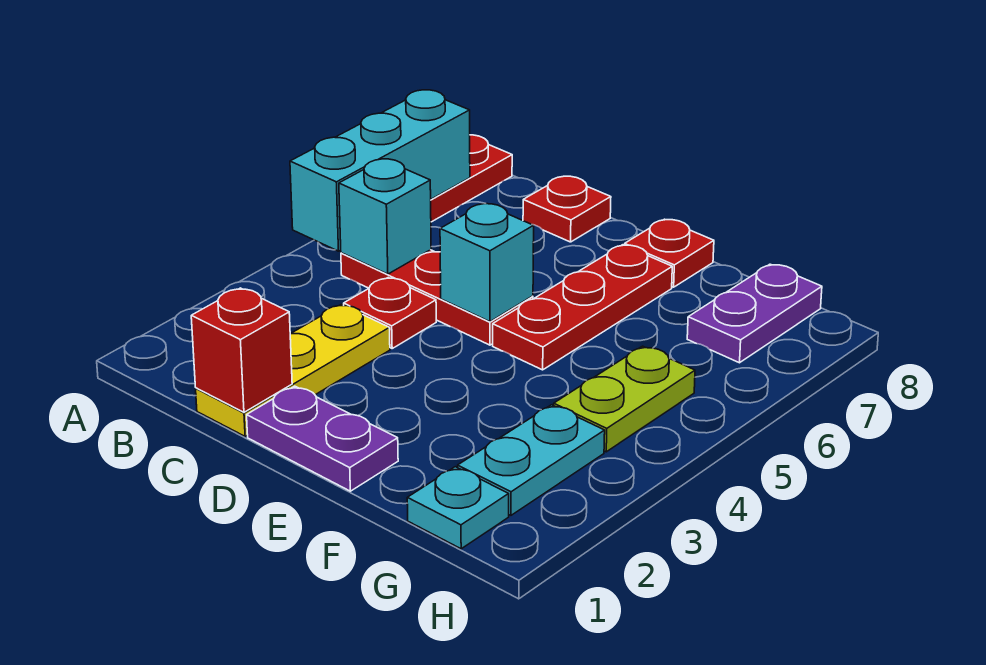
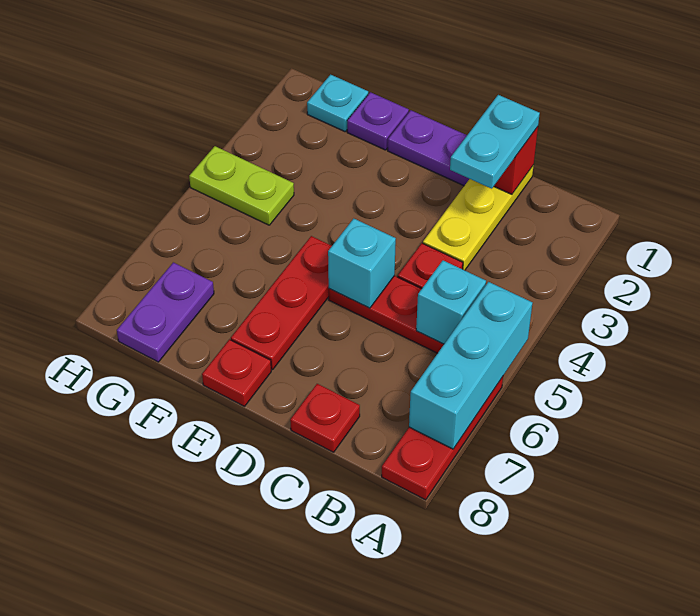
none -> purple plate F1 level 1
cyan plate G2:G3 level 1 -> cyan plate C1:C2 level 3
lime plate G4:G5 level 1 -> lime plate G4:H4 level 1

